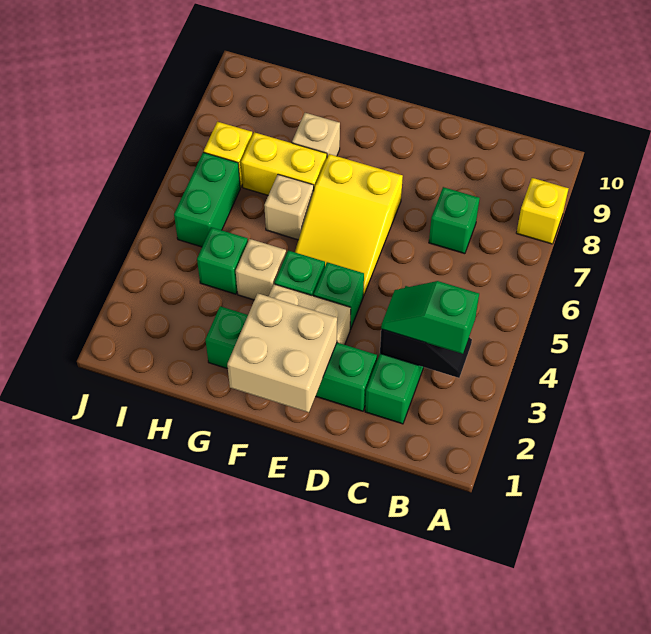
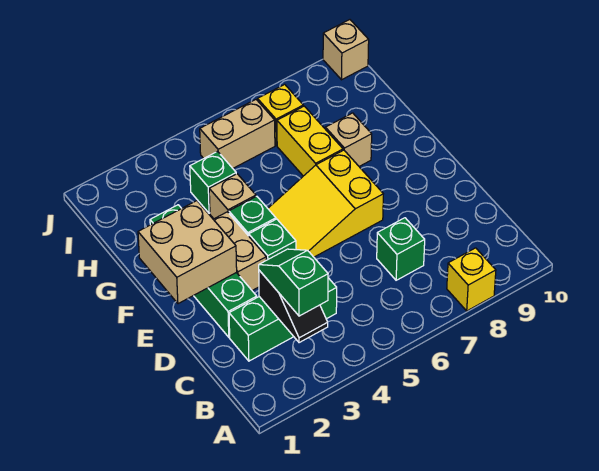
tan brick G6 level 1 -> tan brick J10 level 1
green brick I5:I6 level 1 -> tan brick I5:I6 level 1

